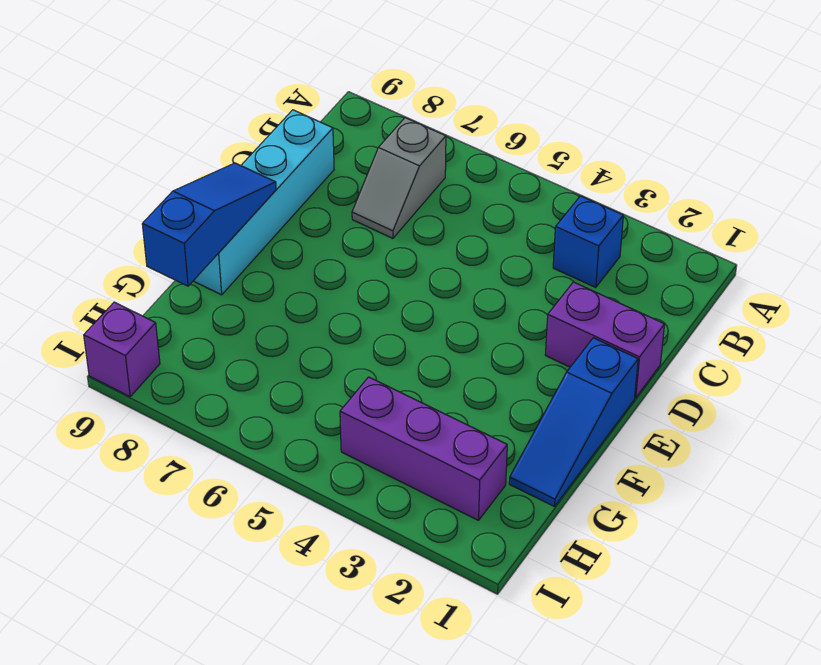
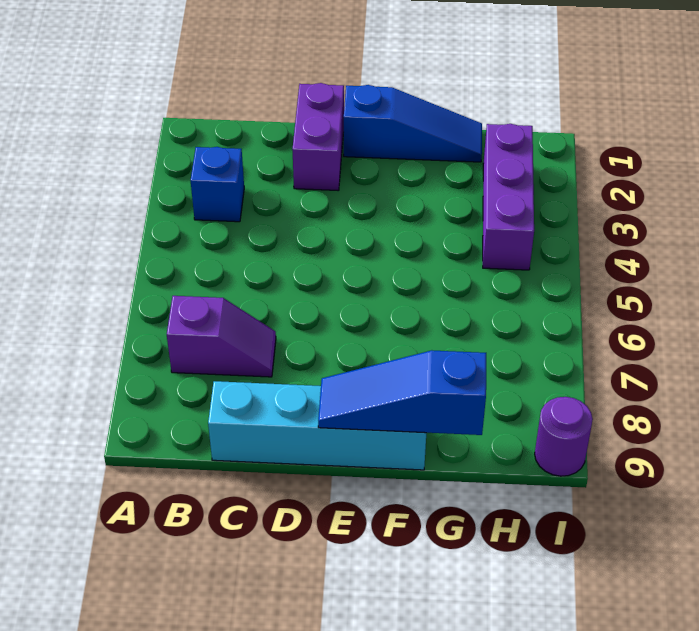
grey slope B7:C7 level 1 top B -> purple slope B7:C7 level 1 top B
purple brick I9 level 1 -> purple round brick I9 level 1

